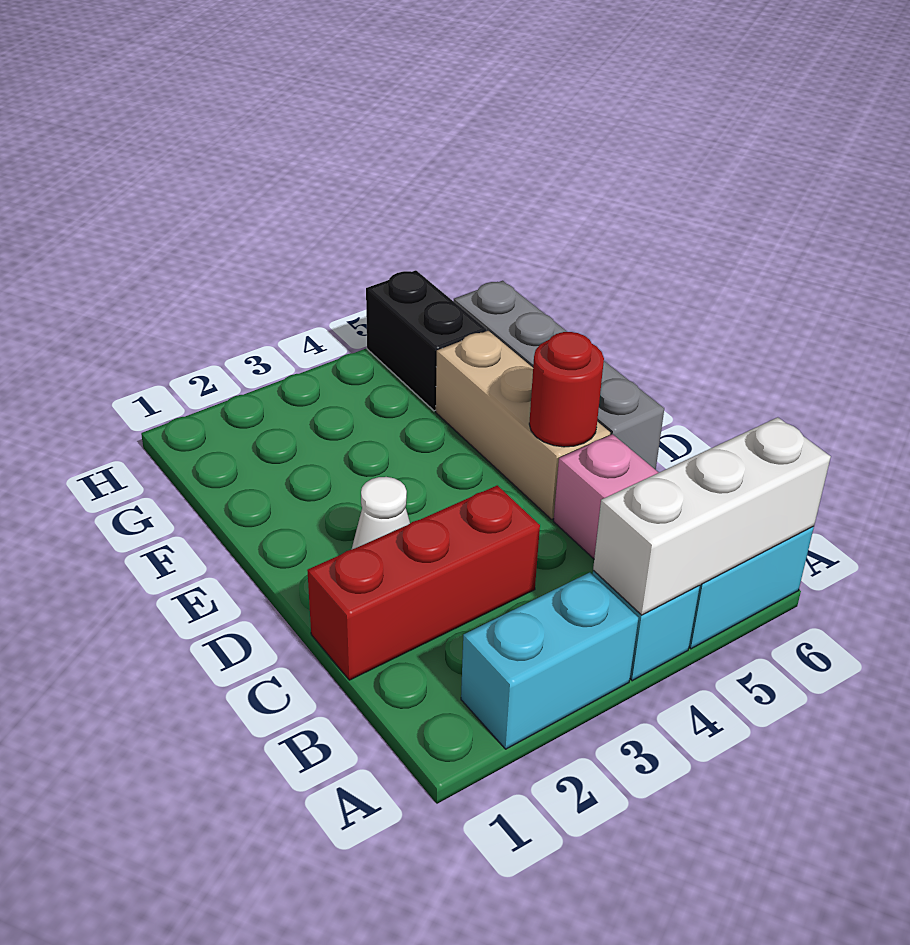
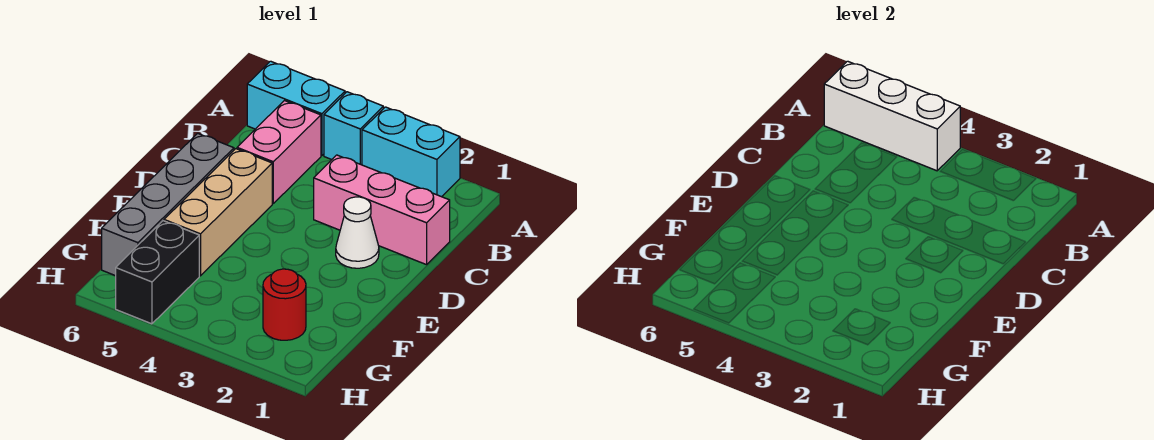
red brick C1:C3 level 1 -> pink brick C1:C3 level 1
red round brick D5 level 2 -> red round brick G2 level 1

